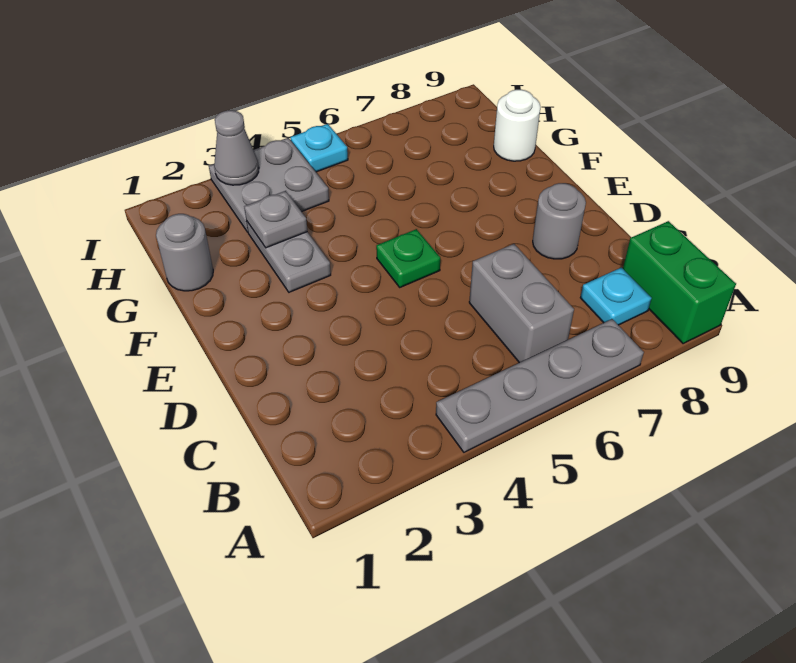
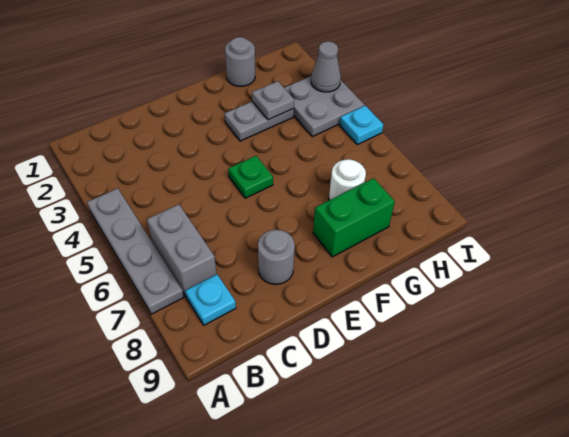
green brick A9:B9 level 1 -> green brick F8:G8 level 1
grey brick B6:C6 level 1 -> grey brick B6:B7 level 1
white round brick G9 level 1 -> white round brick G7 level 1

